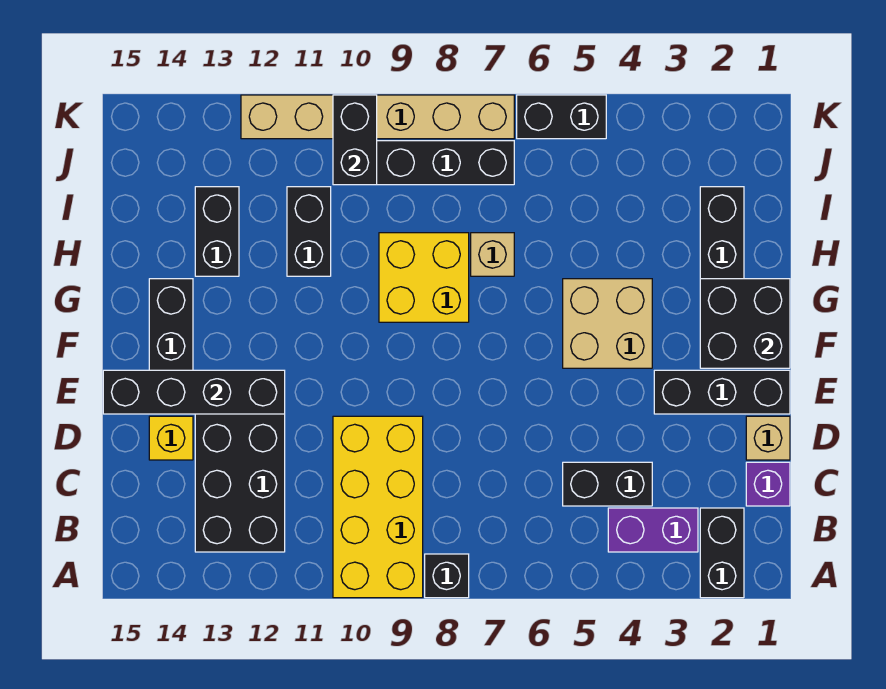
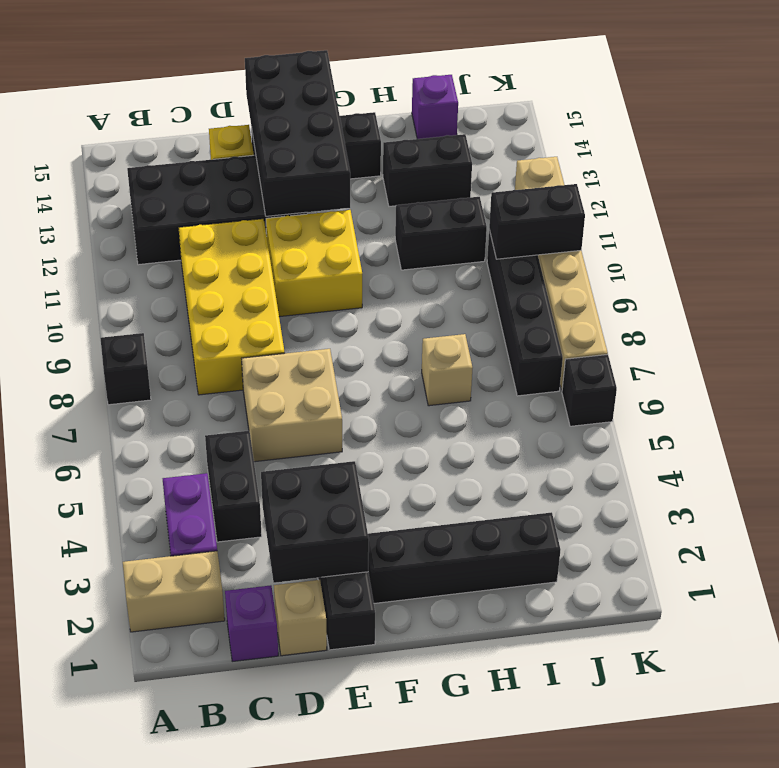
black brick A2:B2 level 1 -> tan brick A2:B2 level 1
yellow brick A9:D10 level 1 -> yellow brick C8:D11 level 1
black brick E12:E15 level 2 -> black brick E12:F15 level 2
black brick F1:G2 level 2 -> black brick D2:E3 level 2
tan brick F4:G5 level 1 -> tan brick D6:E7 level 1
yellow brick G8:H9 level 1 -> yellow brick E10:F11 level 1
none -> purple brick I15 level 1
black brick K5:K6 level 1 -> black brick K6 level 1

